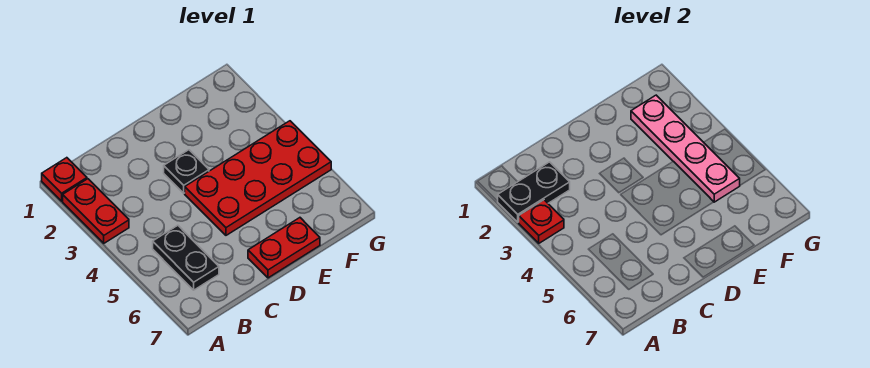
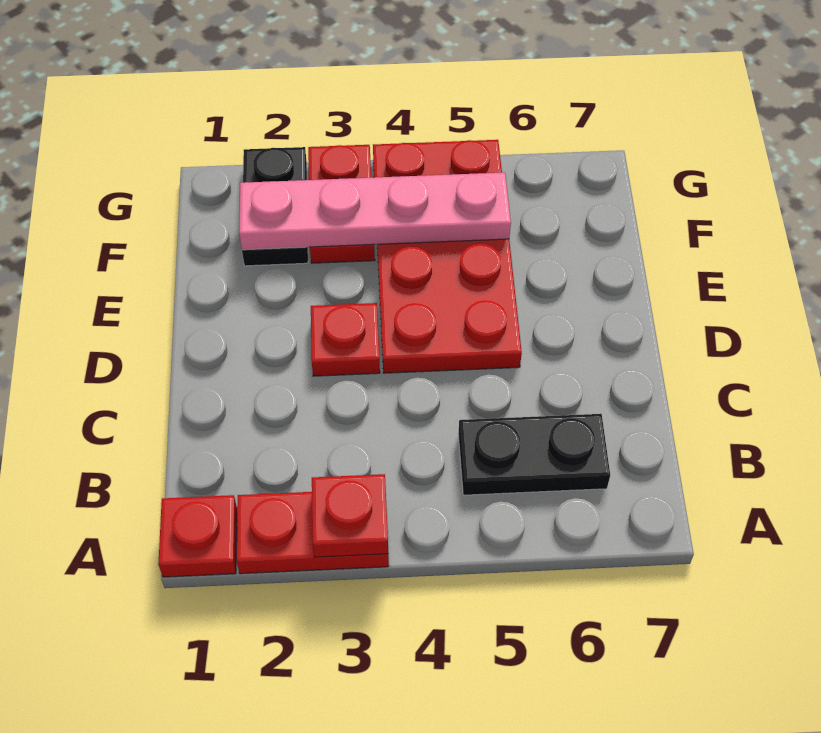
black plate A2:B2 level 2 -> black plate F2:G2 level 1
black plate D3 level 1 -> red plate D3 level 1
red plate D7:E7 level 1 -> red plate F3:G3 level 1

